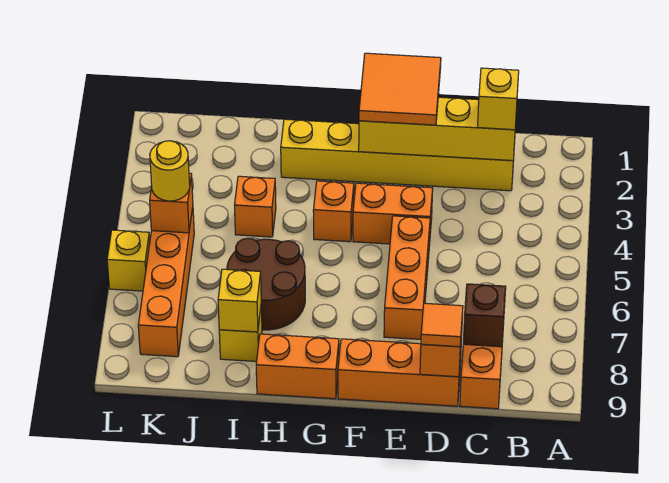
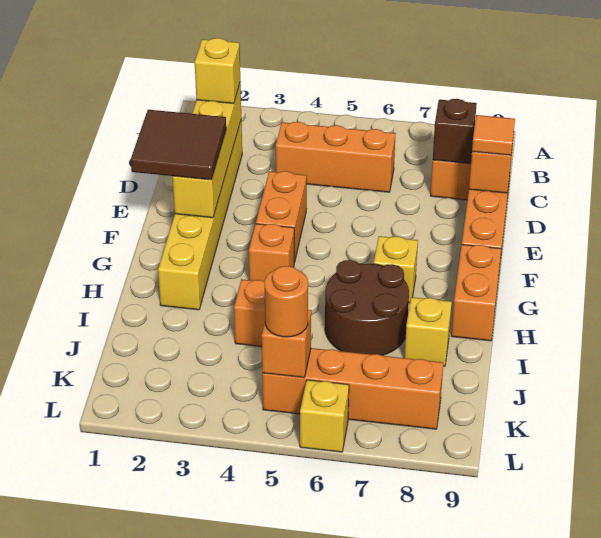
orange tile E1:F2 level 3 -> brown tile E1:F2 level 3
orange brick E5:E7 level 1 -> orange brick C4:C6 level 1
yellow brick I8 level 2 -> yellow brick G7 level 1
yellow round brick K5 level 3 -> orange round brick K5 level 3

